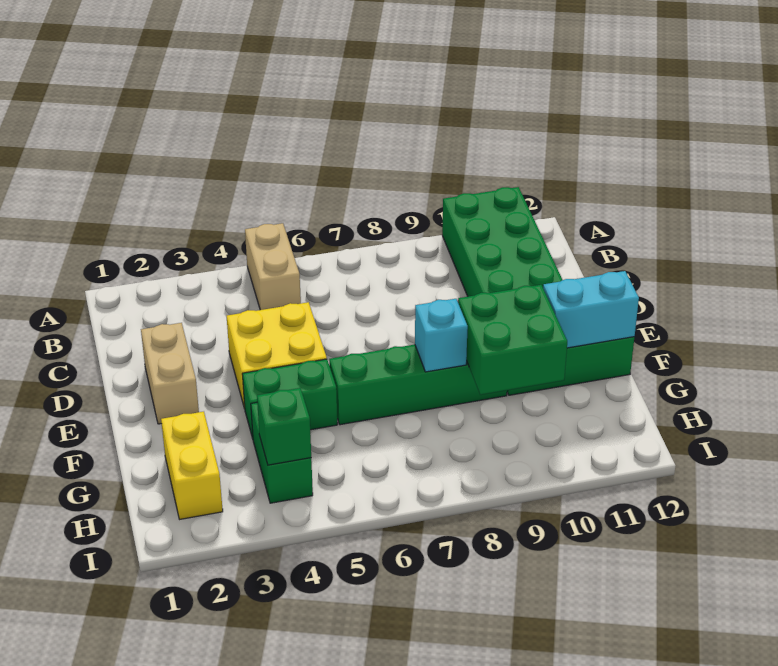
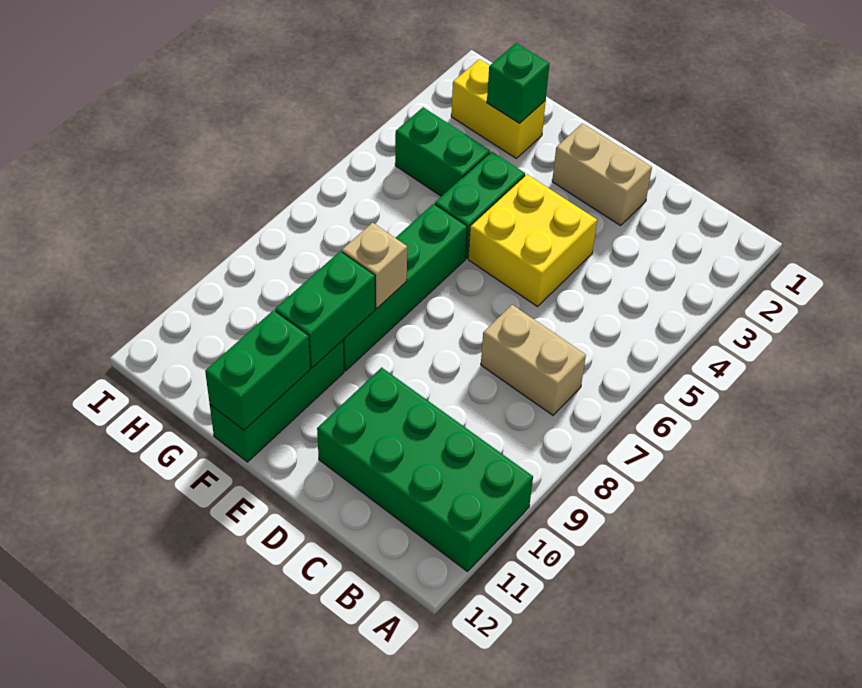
tan brick A5:B5 level 1 -> tan brick B7:C7 level 1
cyan brick F8 level 2 -> tan brick F8 level 2
green brick F9:G10 level 2 -> green brick F9:F10 level 2
cyan brick F11:F12 level 2 -> green brick F11:F12 level 2
green brick H4 level 2 -> green brick G2 level 2

